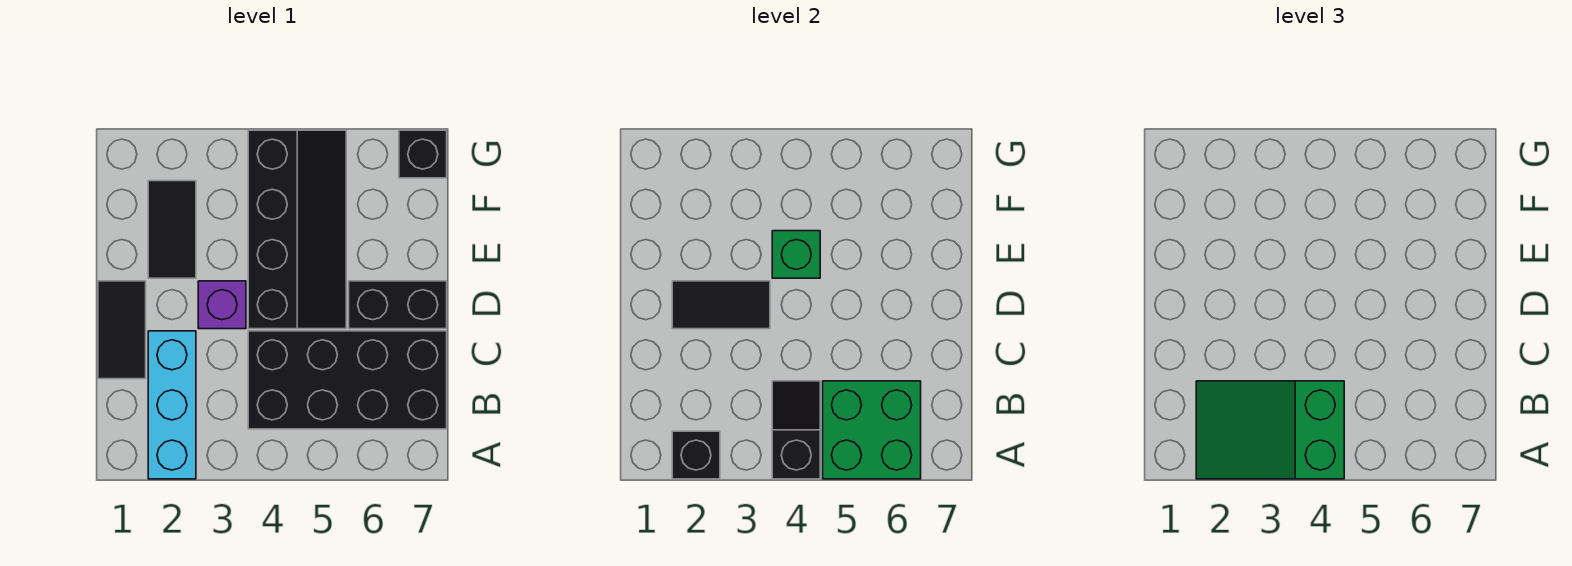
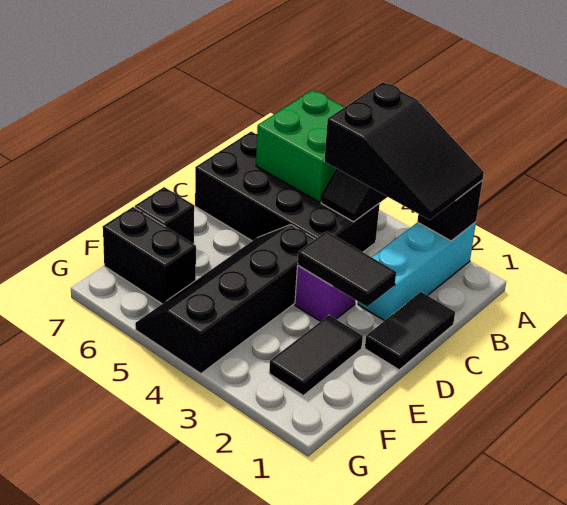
green slope A2:B4 level 3 top 4 -> black slope A2:B4 level 3 top 4
black brick D6:D7 level 1 -> black brick F6:F7 level 1
green brick E4 level 2 -> none
black brick G7 level 1 -> black brick E7 level 1

